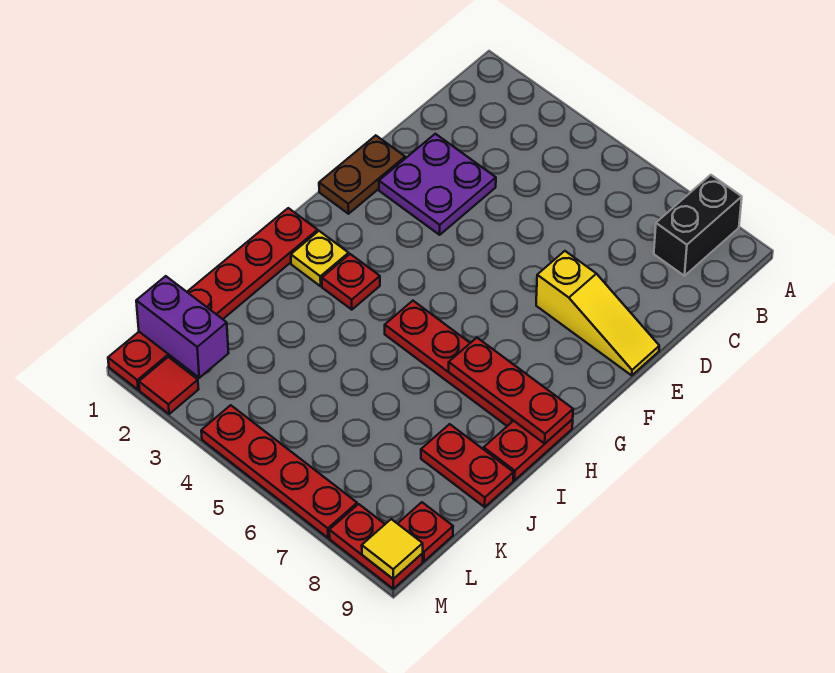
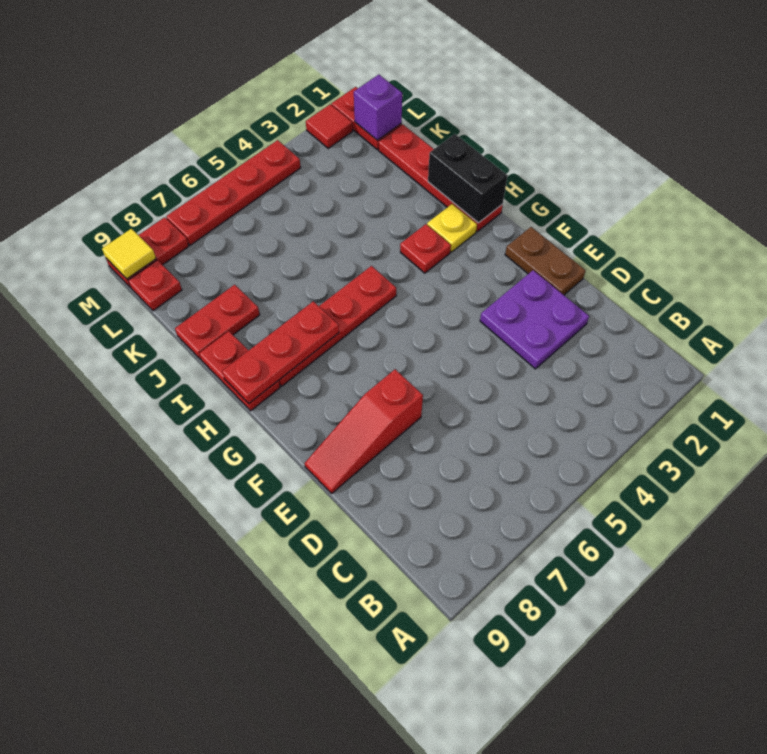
black brick A8:B8 level 1 -> black brick H1:I1 level 2
yellow slope E7:E9 level 1 top 7 -> red slope E7:E9 level 1 top 7
purple brick L1:L2 level 2 -> purple brick L1 level 2

